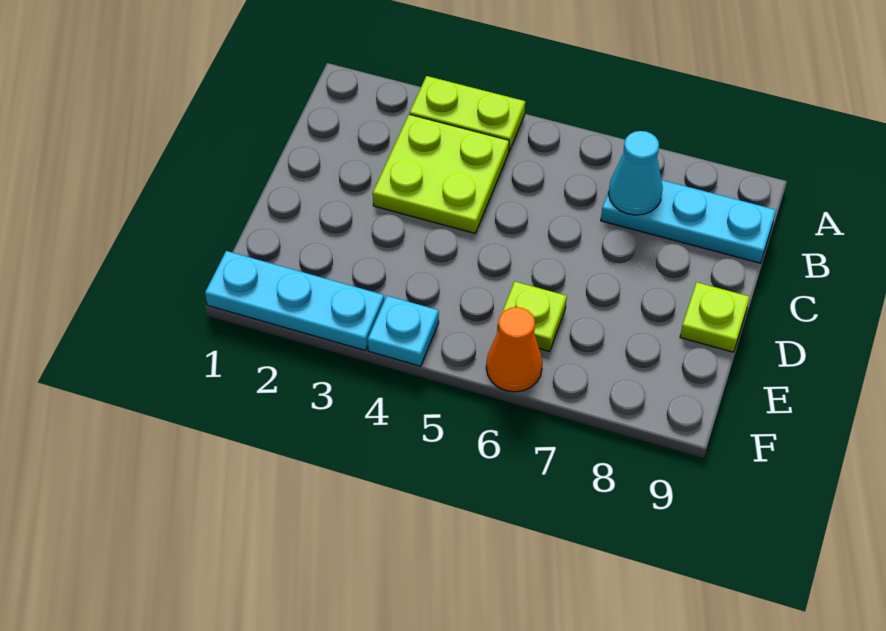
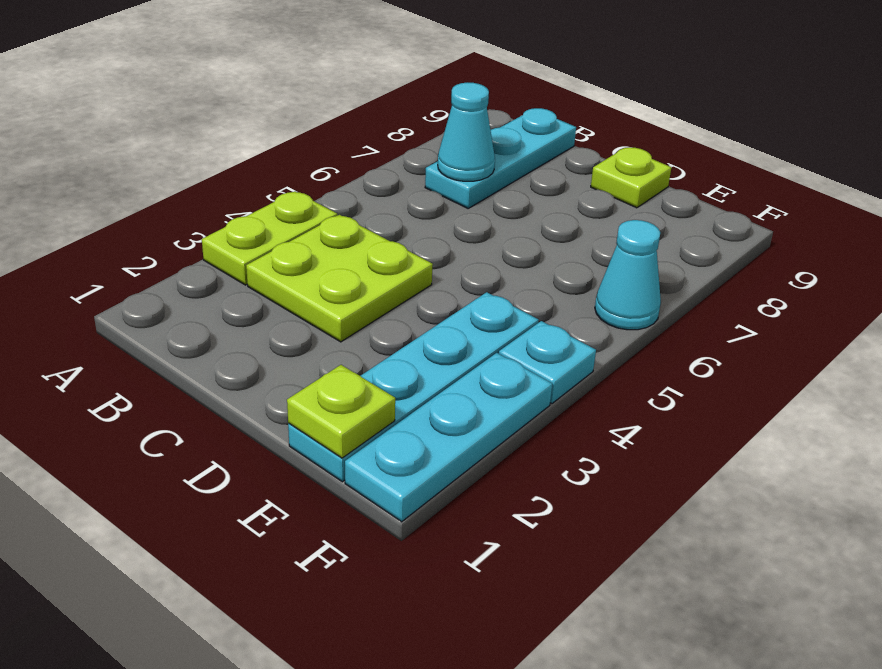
none -> cyan plate E1:E4 level 1
lime plate E6 level 1 -> lime plate E1 level 2
orange cone F6 level 1 -> cyan cone F6 level 1

